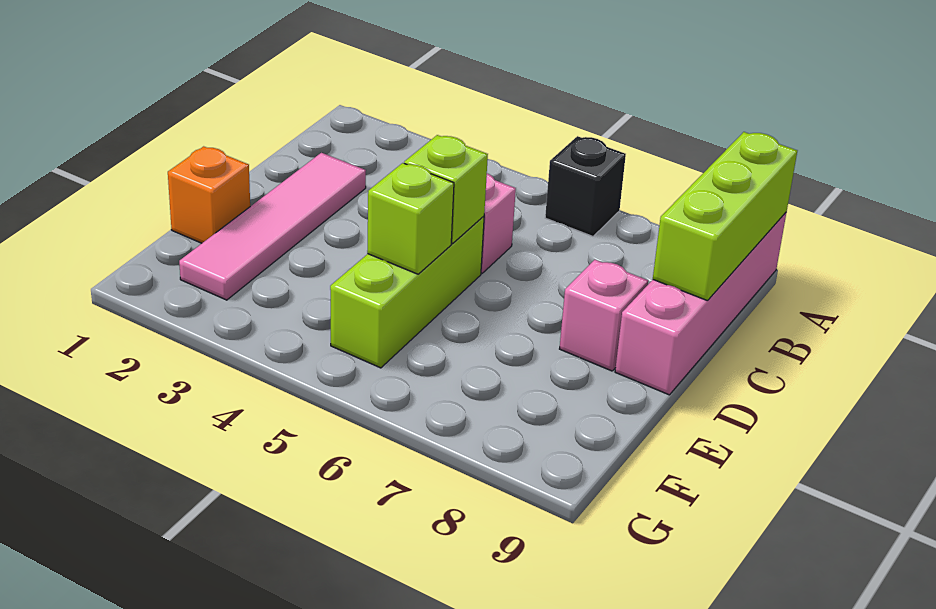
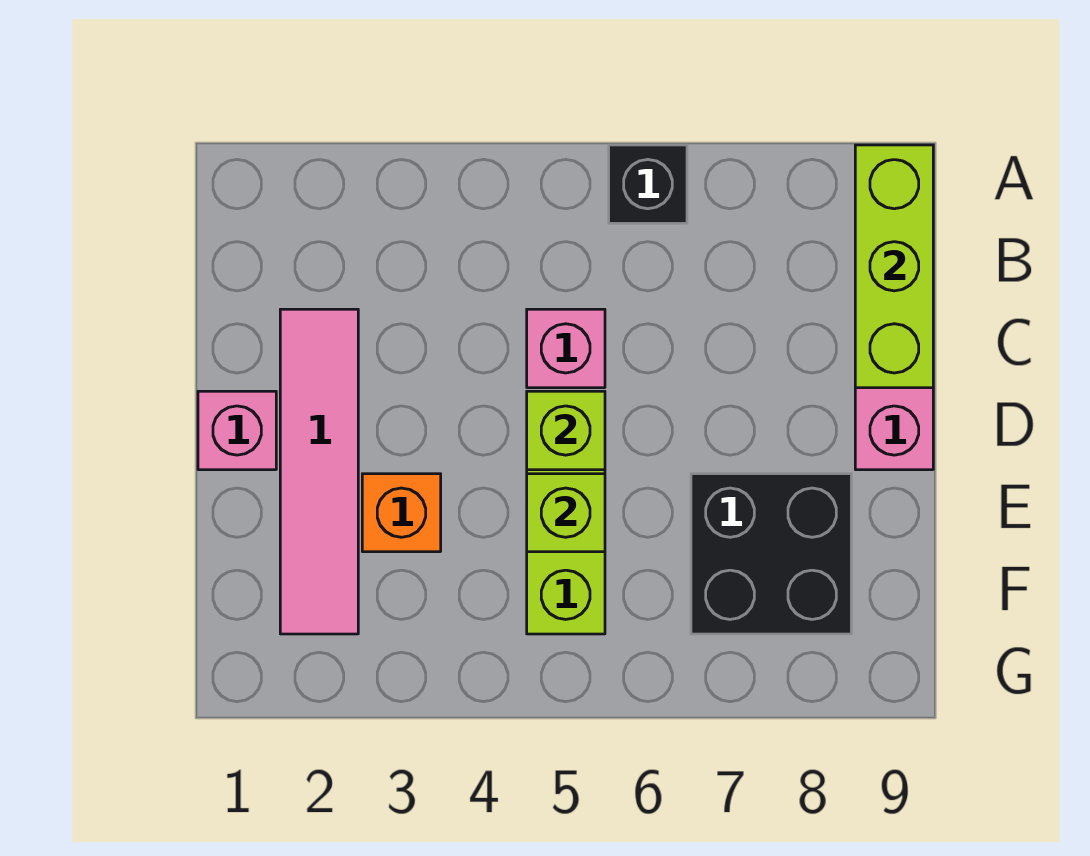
pink brick D8 level 1 -> pink brick D1 level 1
orange brick E1 level 1 -> orange brick E3 level 1
none -> black brick E7:F8 level 1

